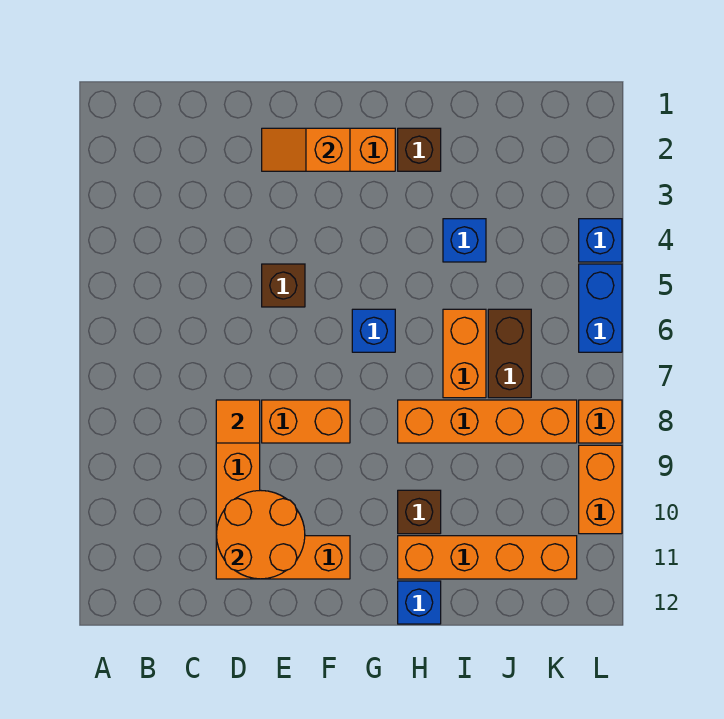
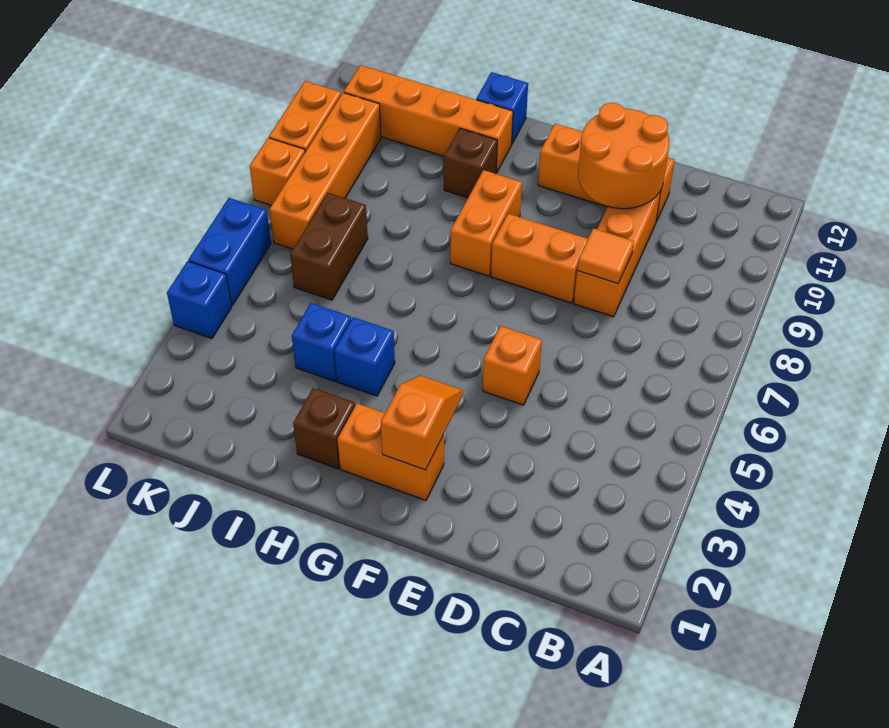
orange slope E2:F2 level 2 top F -> orange slope F2:F3 level 2 top 2
brown brick E5 level 1 -> orange brick E5 level 1
blue brick G6 level 1 -> blue brick H4 level 1
orange brick H8:K8 level 1 -> orange brick K7:K10 level 1
orange brick I6:I7 level 1 -> orange brick G8:G9 level 1

